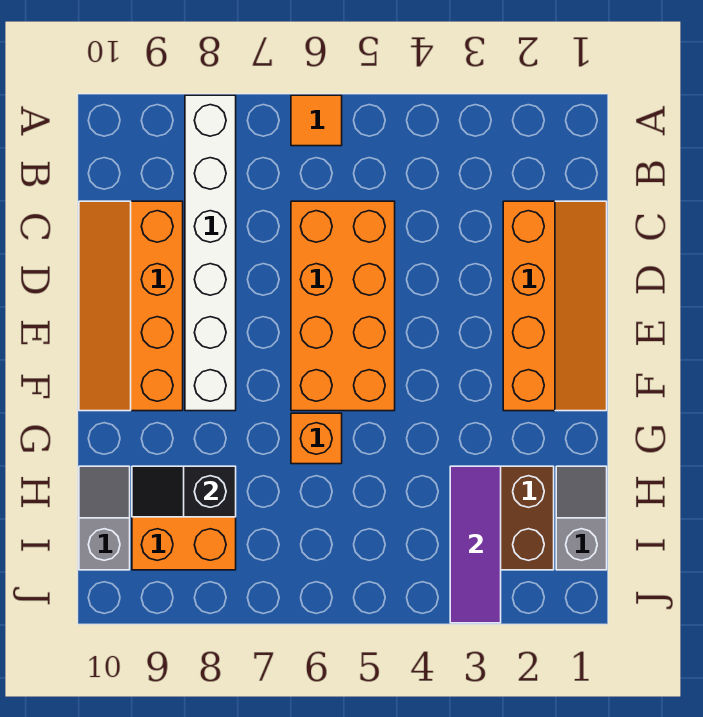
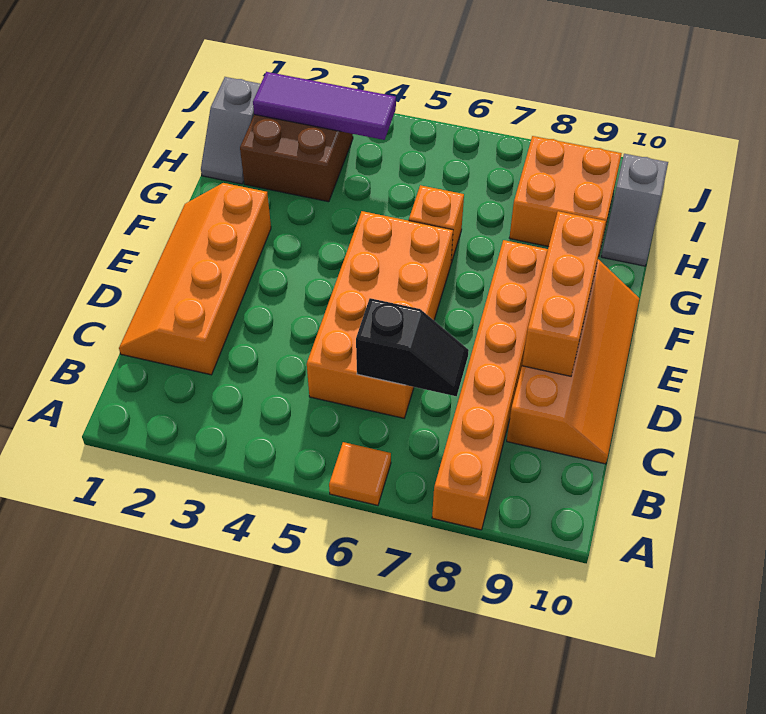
white brick A8:F8 level 1 -> orange brick A8:F8 level 1
none -> orange brick D9:F9 level 2
purple tile H3:J3 level 2 -> purple tile I2:I4 level 2
black slope H8:H9 level 2 top 8 -> black slope C6:C7 level 2 top 6

